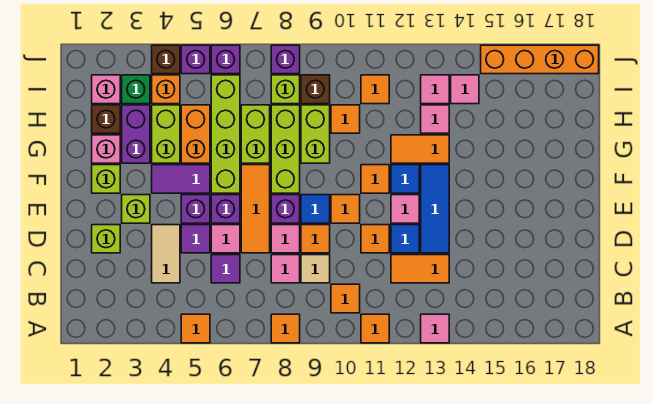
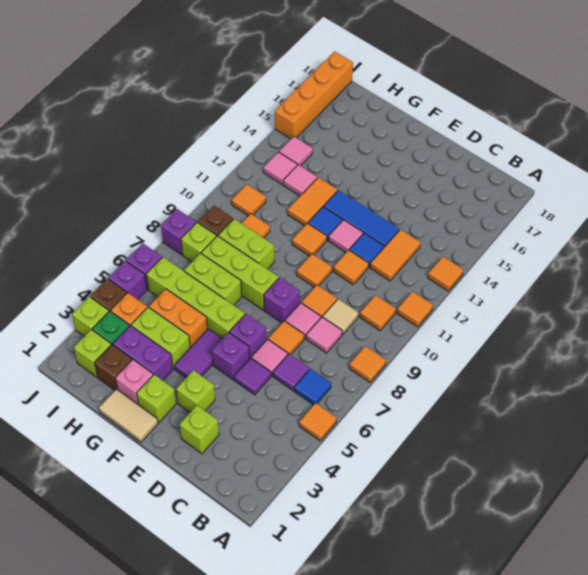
pink tile A13 level 1 -> orange tile A13 level 1
tan tile C4:D4 level 1 -> tan tile F1:G1 level 1
orange tile D7:F7 level 1 -> orange tile D7 level 1
blue tile E9 level 1 -> blue tile B6 level 1
pink brick I2 level 1 -> lime brick I2 level 1
none -> lime brick J3 level 1

